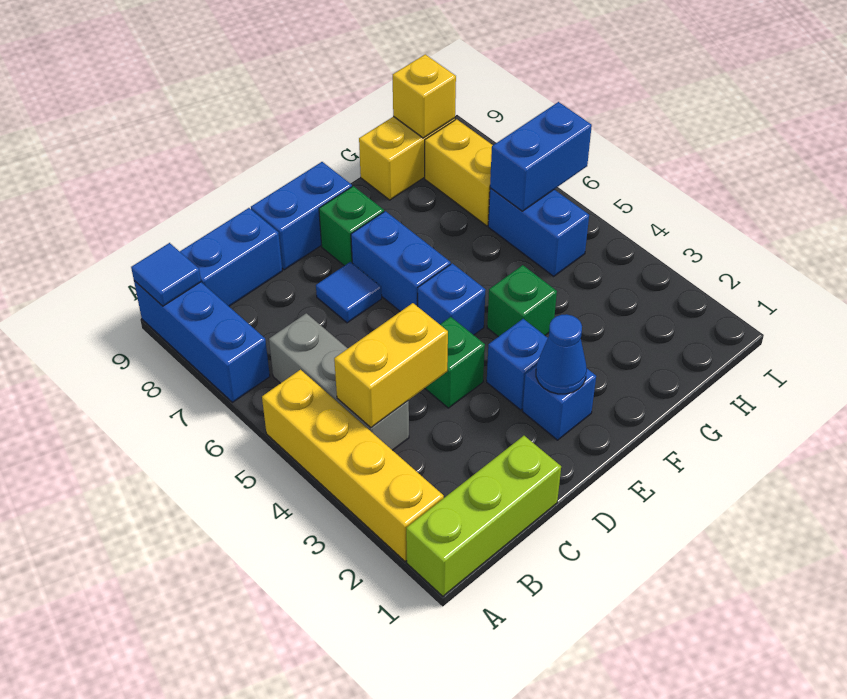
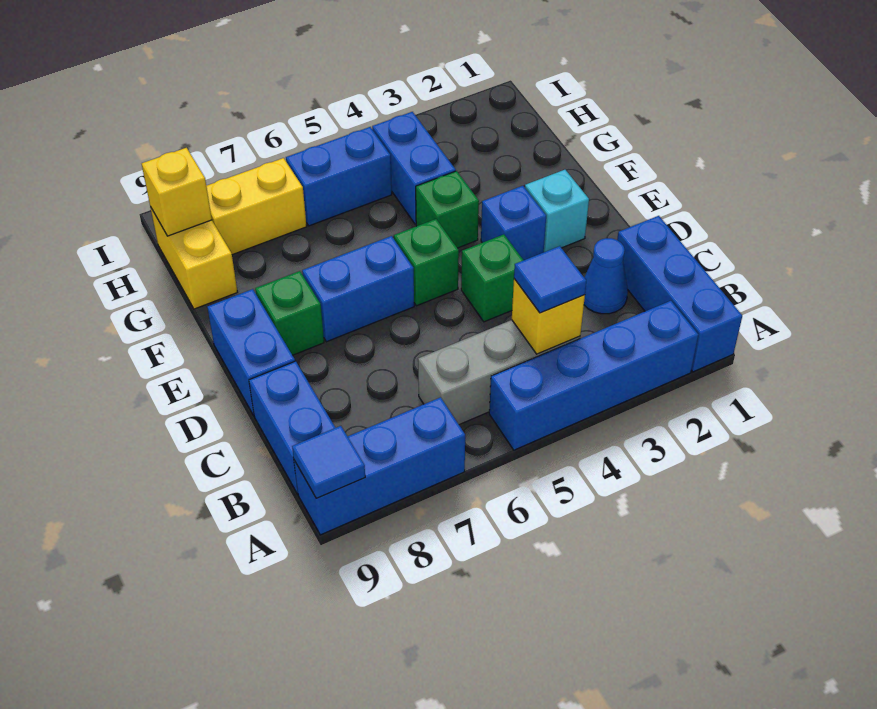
lime brick A1:C1 level 1 -> blue brick A1:C1 level 1
yellow brick A2:A5 level 1 -> blue brick A2:A5 level 1
yellow brick B4:C4 level 2 -> yellow brick B4 level 2
blue tile D7 level 1 -> blue tile B4 level 3
blue brick E2 level 1 -> cyan brick E2 level 1
blue cone E2 level 2 -> blue cone C2 level 1
blue brick E5 level 1 -> green brick E5 level 1
blue brick H6:I6 level 2 -> blue brick G4:H4 level 1

